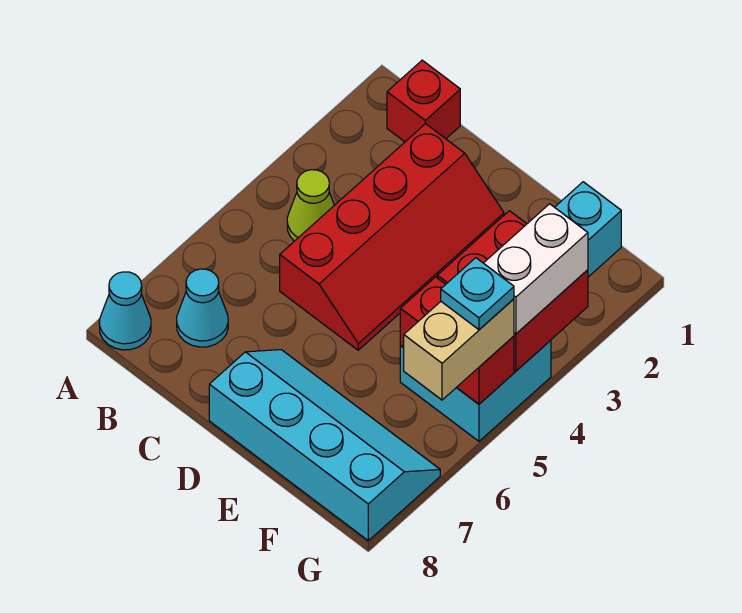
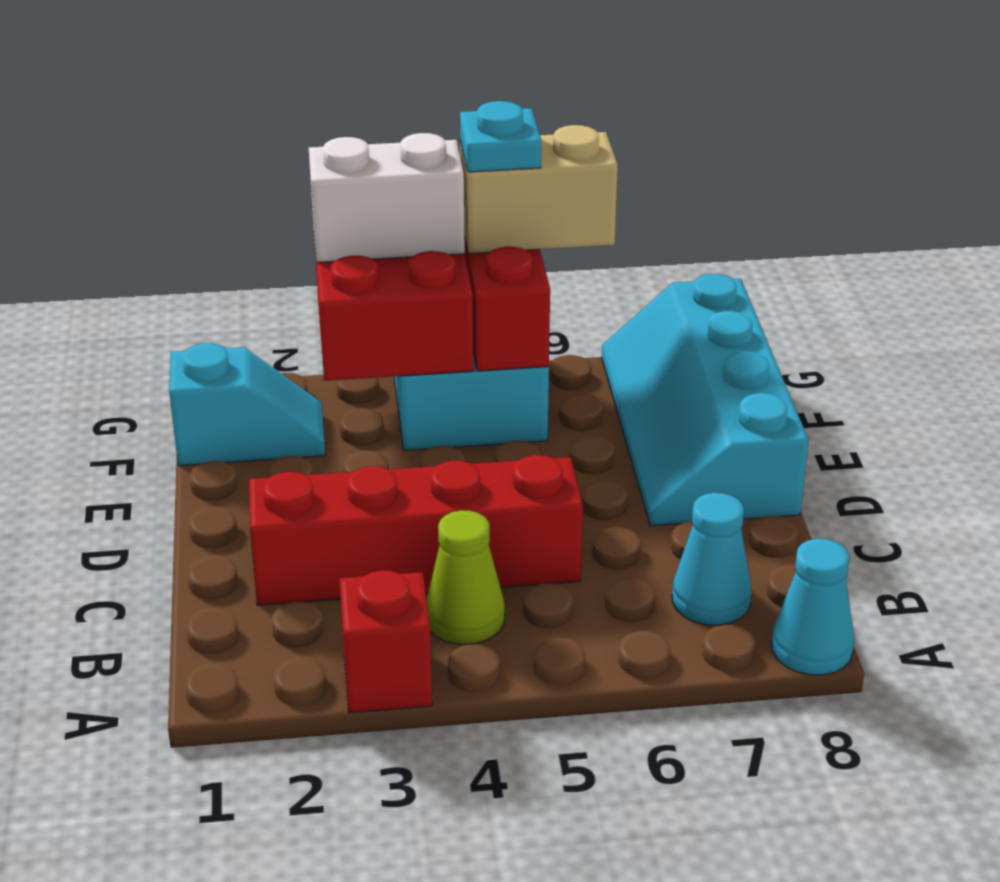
red brick B1 level 1 -> red brick A3 level 1

